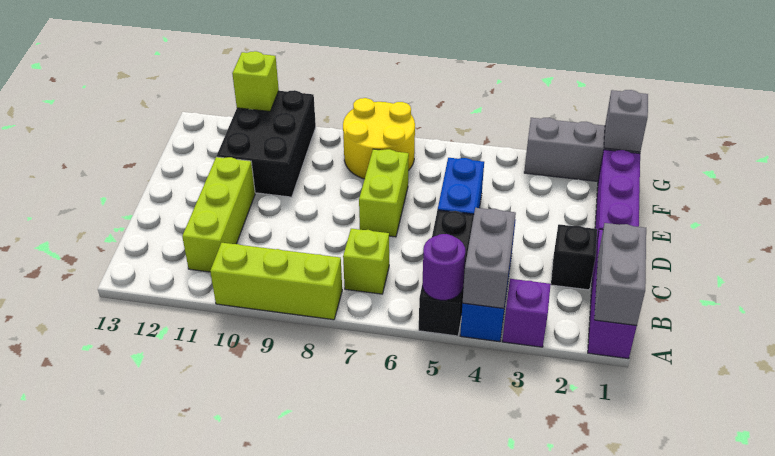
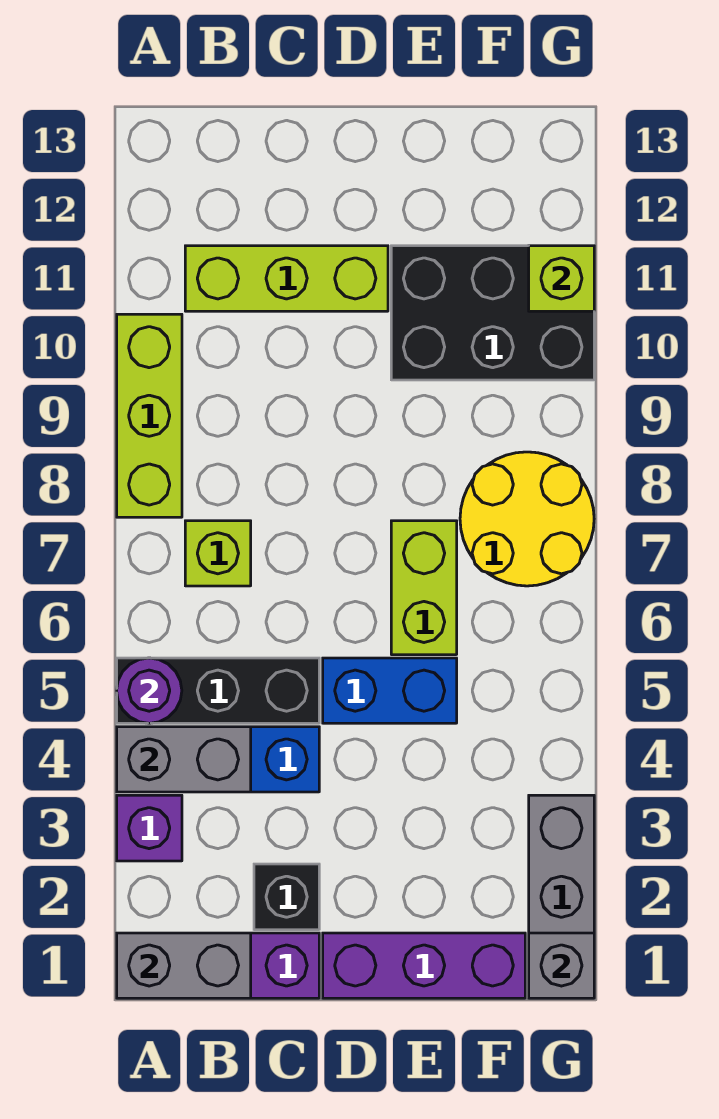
lime brick D7:E7 level 1 -> lime brick E6:E7 level 1

